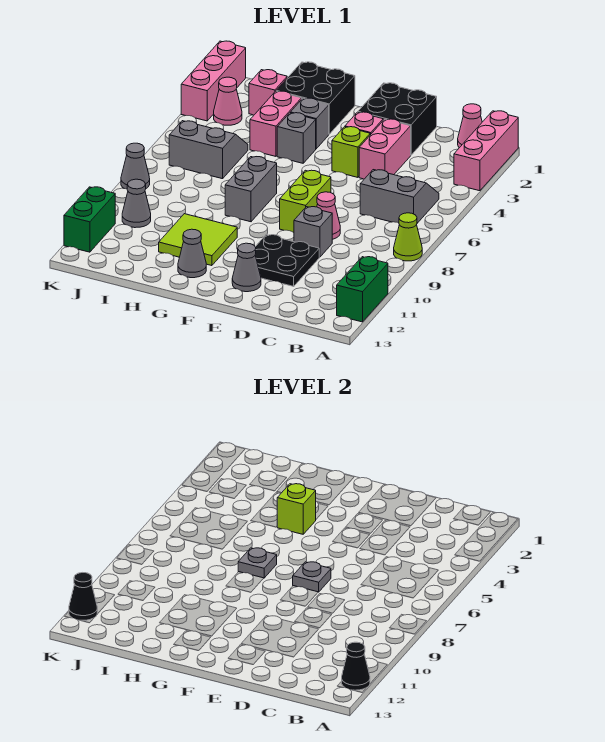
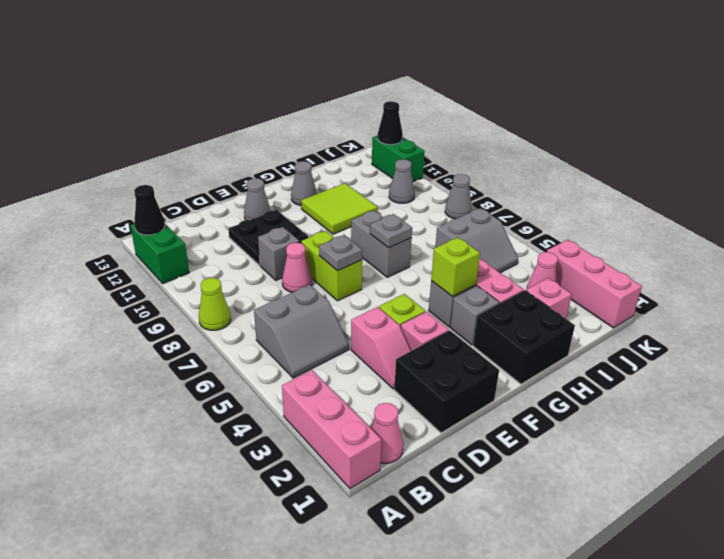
pink brick D3:D4 level 1 -> pink slope D3:D4 level 1 top 4

